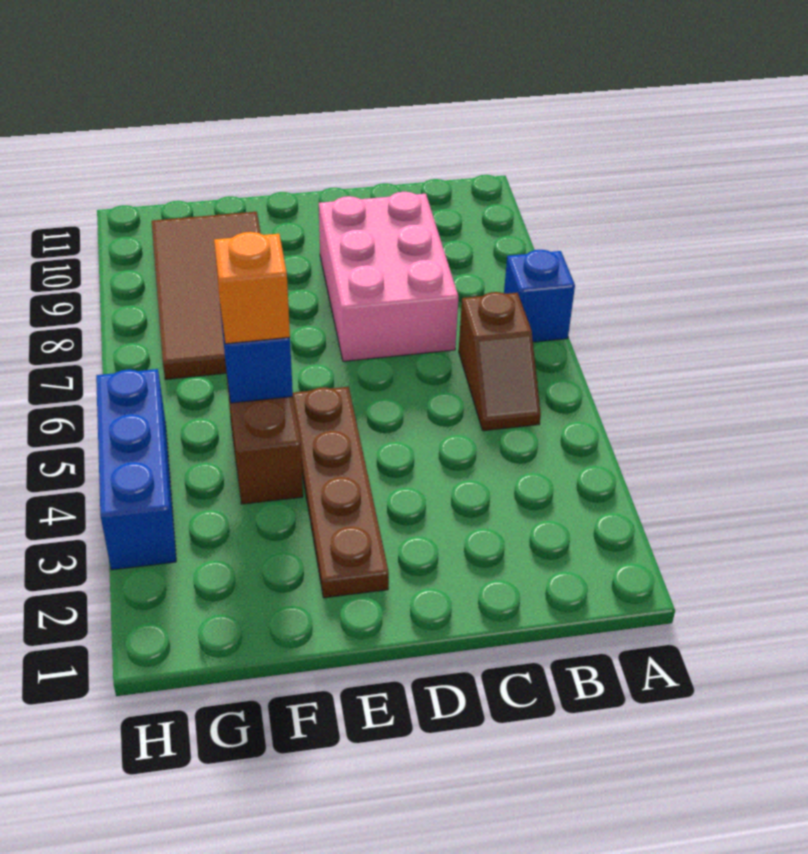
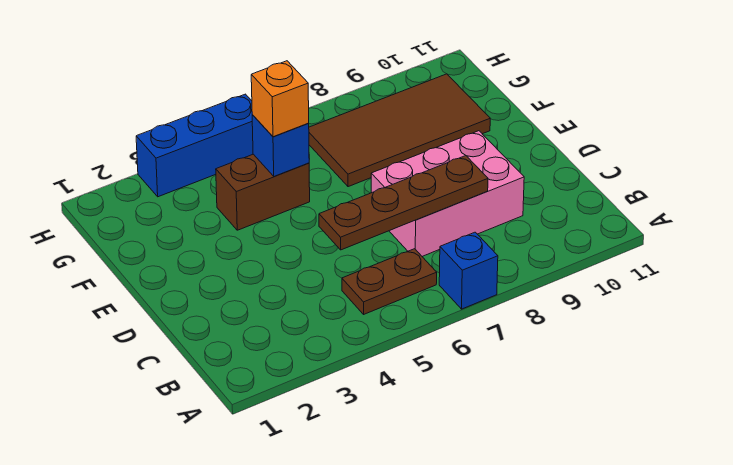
brown slope B5:B6 level 1 top 6 -> brown plate B5:B6 level 1
brown plate E2:E5 level 1 -> brown plate C5:C8 level 2

